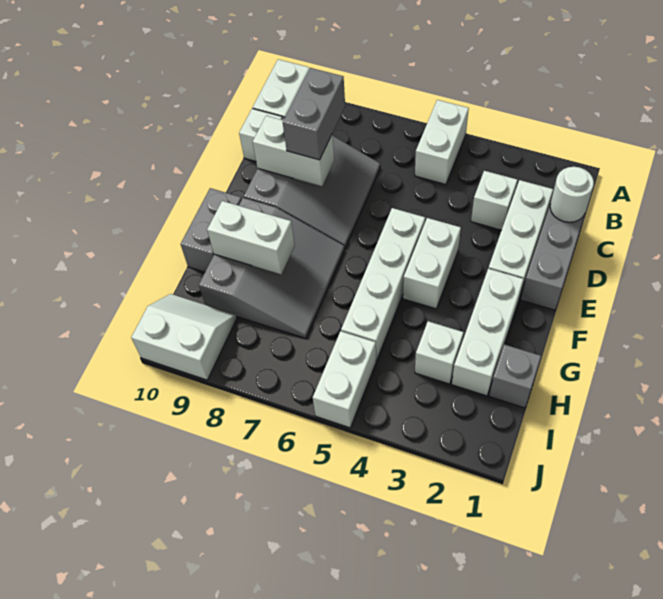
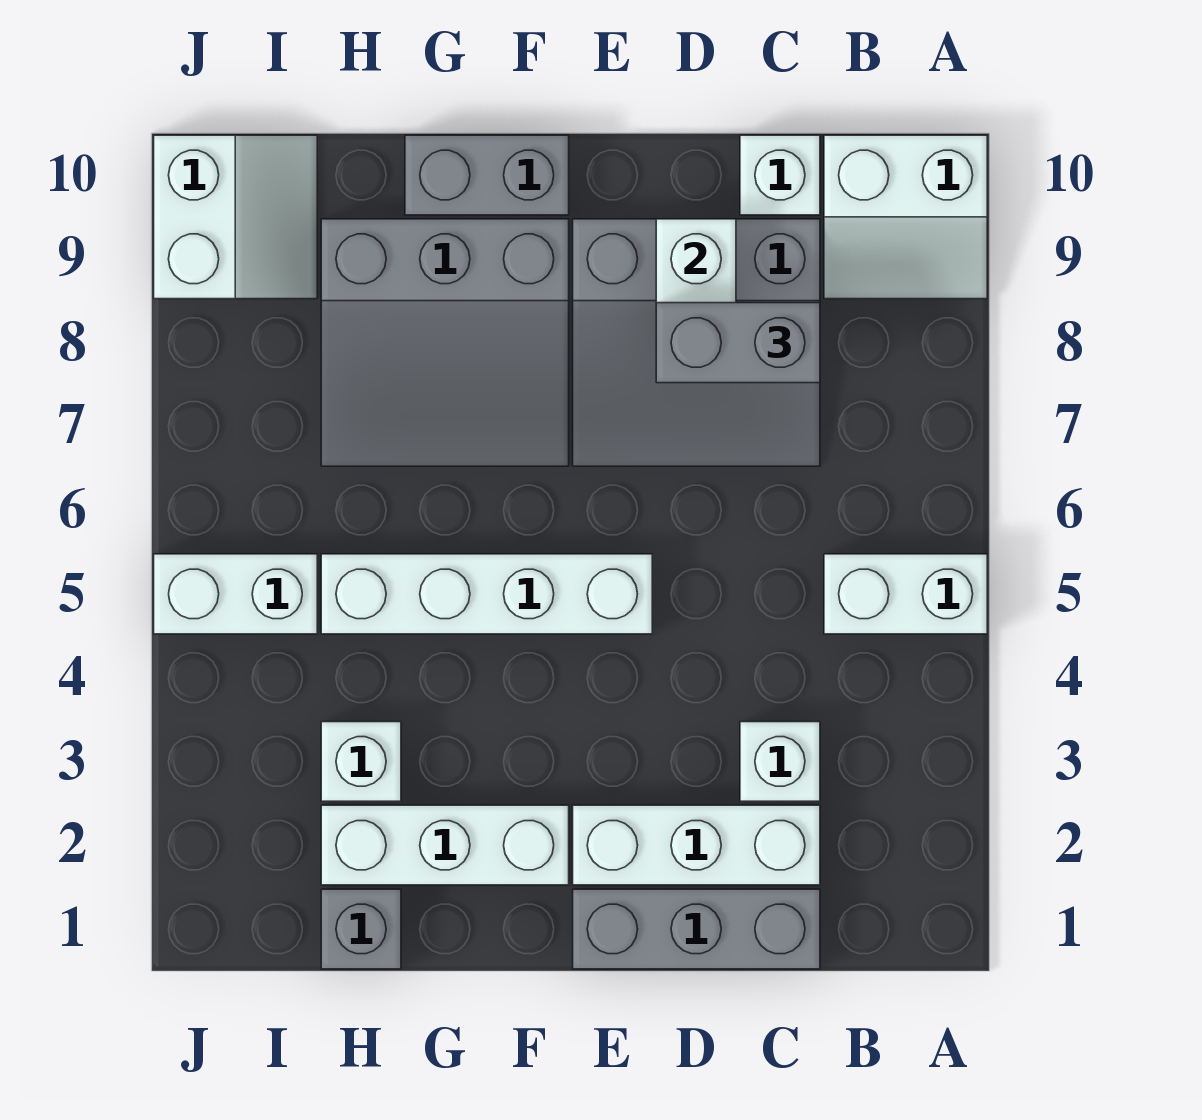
white round brick C1 level 2 -> none
white brick E4:F4 level 1 -> none
white brick G8:G9 level 2 -> none

